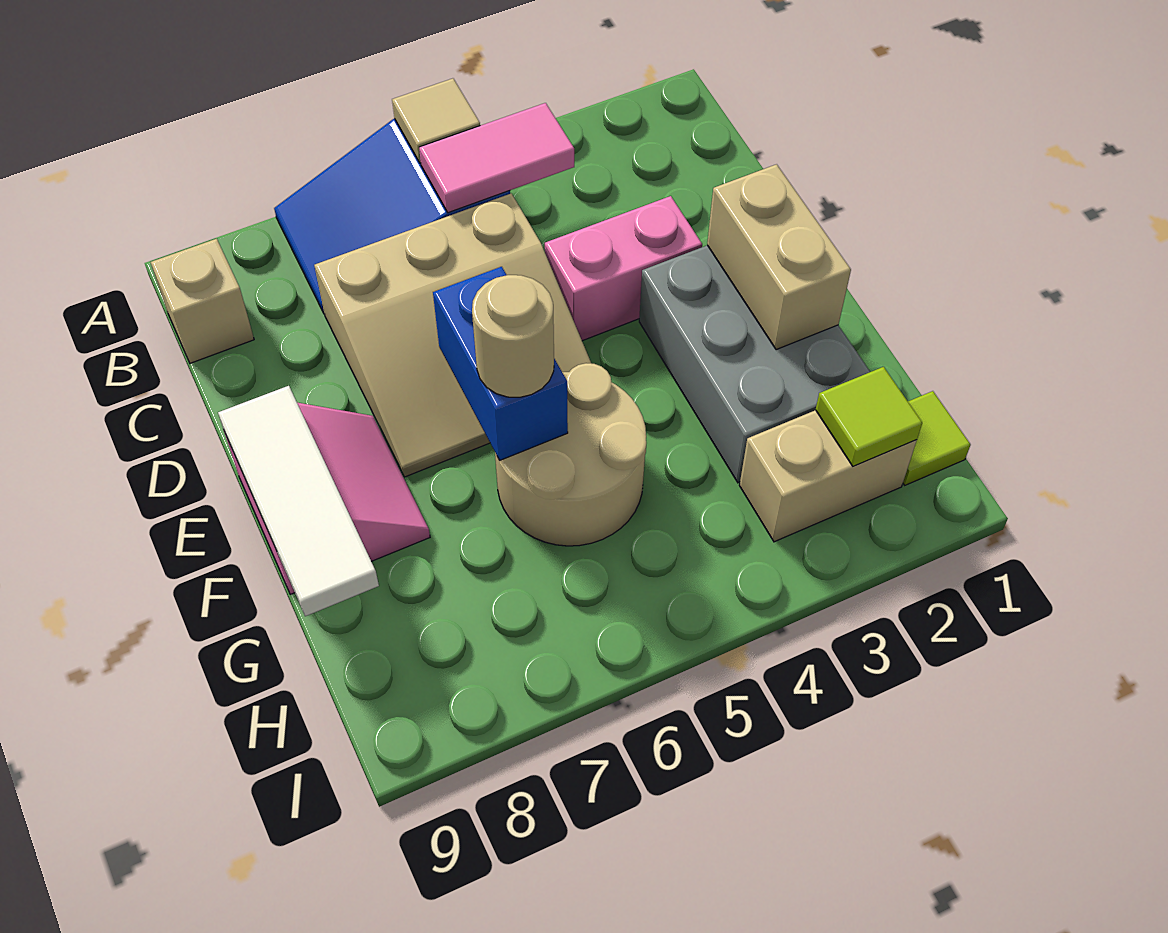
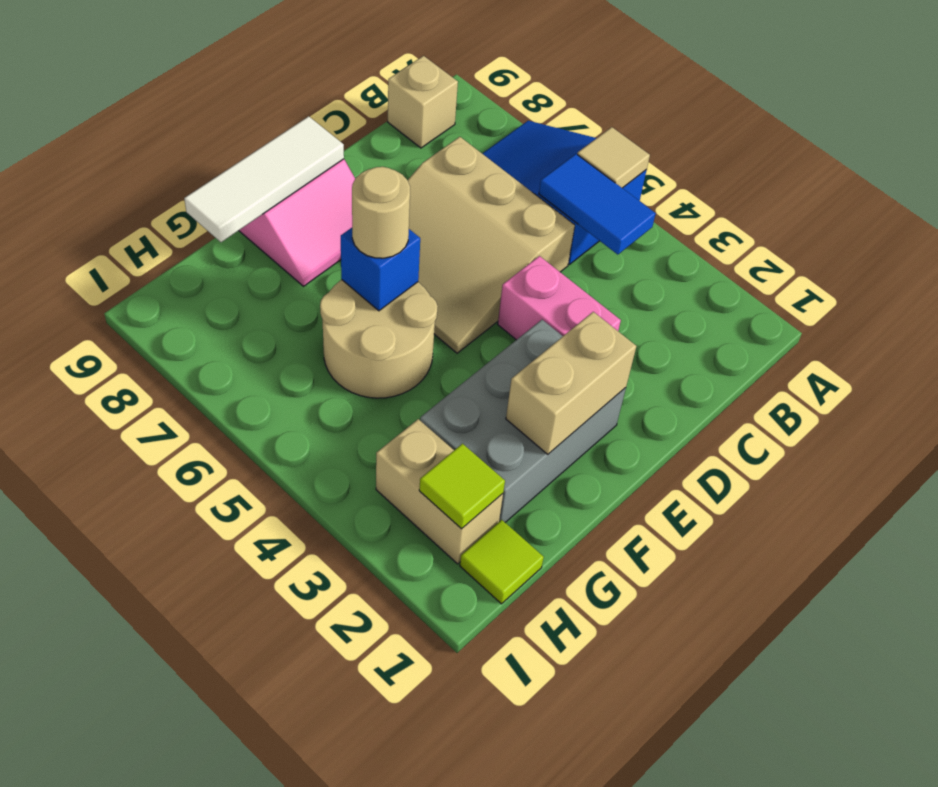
pink tile B4:B5 level 2 -> blue tile B4:B5 level 2
blue brick E6:F6 level 2 -> blue brick F6 level 2

